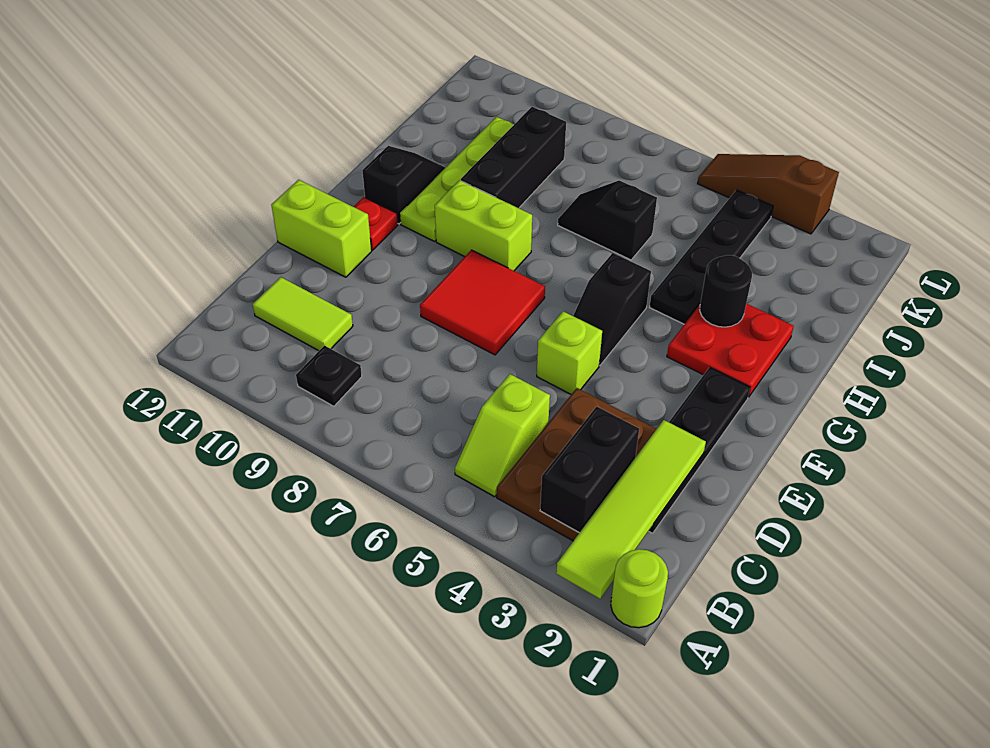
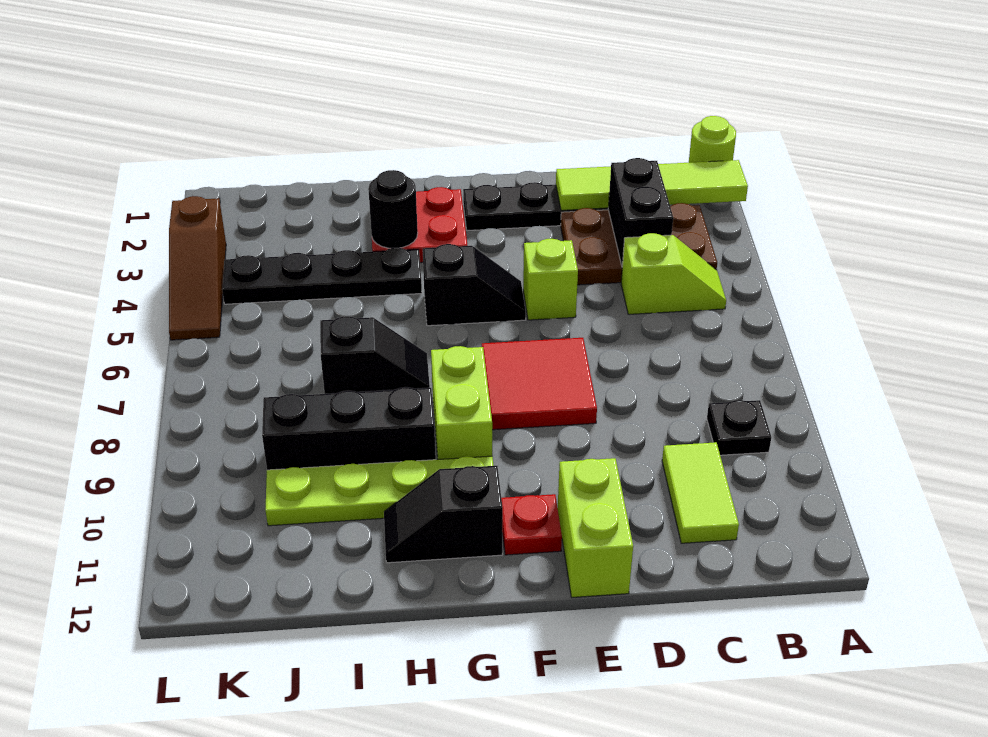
black brick B3:C3 level 2 -> black brick C3:C4 level 2
black slope I6:I7 level 1 top 6 -> black slope H7:I7 level 1 top I

